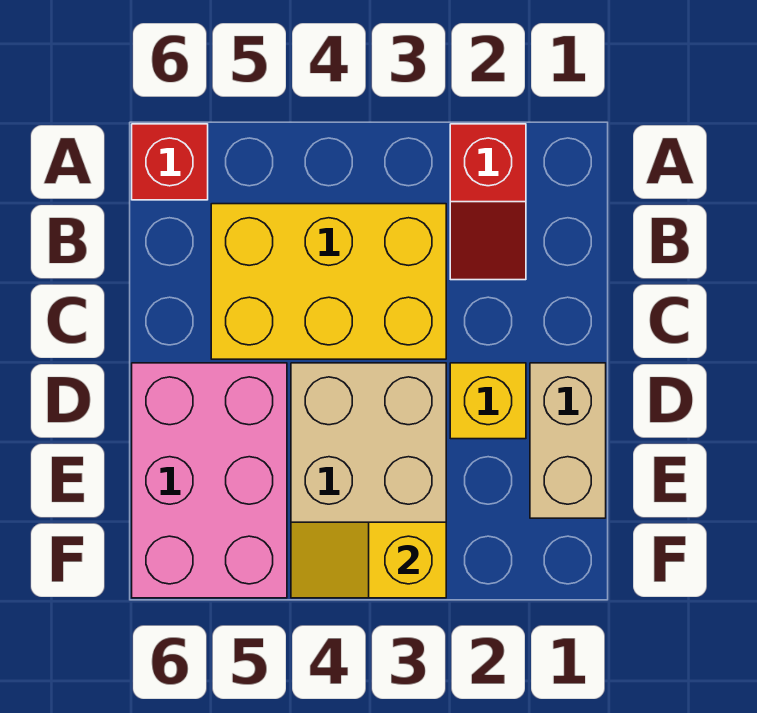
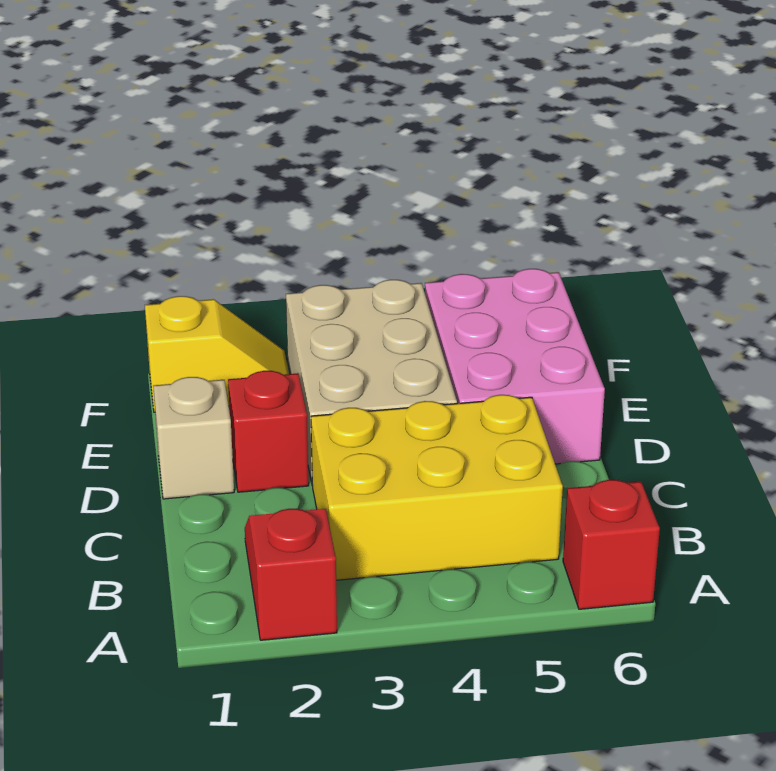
tan brick D1:E1 level 1 -> tan brick D1 level 1
yellow brick D2 level 1 -> red brick D2 level 1
yellow slope F3:F4 level 2 top 3 -> yellow slope F1:F2 level 1 top 1

